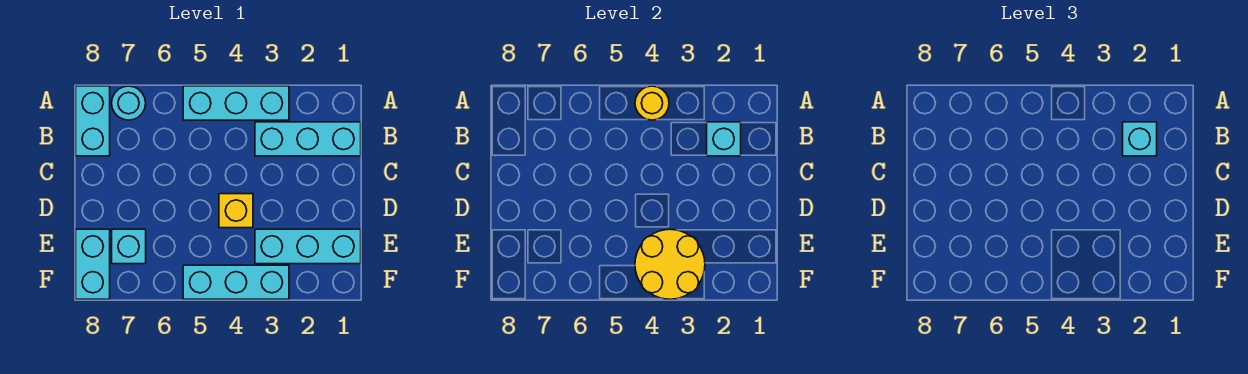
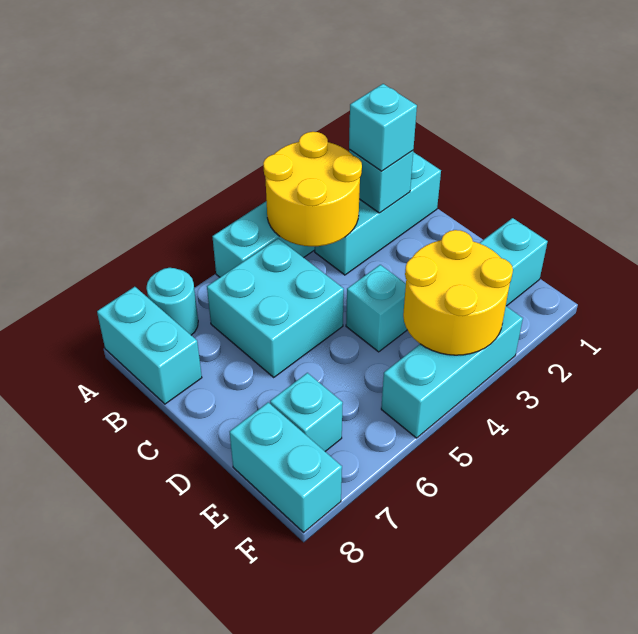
yellow round brick A4 level 2 -> yellow round brick A3:B4 level 2
none -> cyan brick B5:C6 level 1
yellow brick D4 level 1 -> cyan brick D4 level 1

